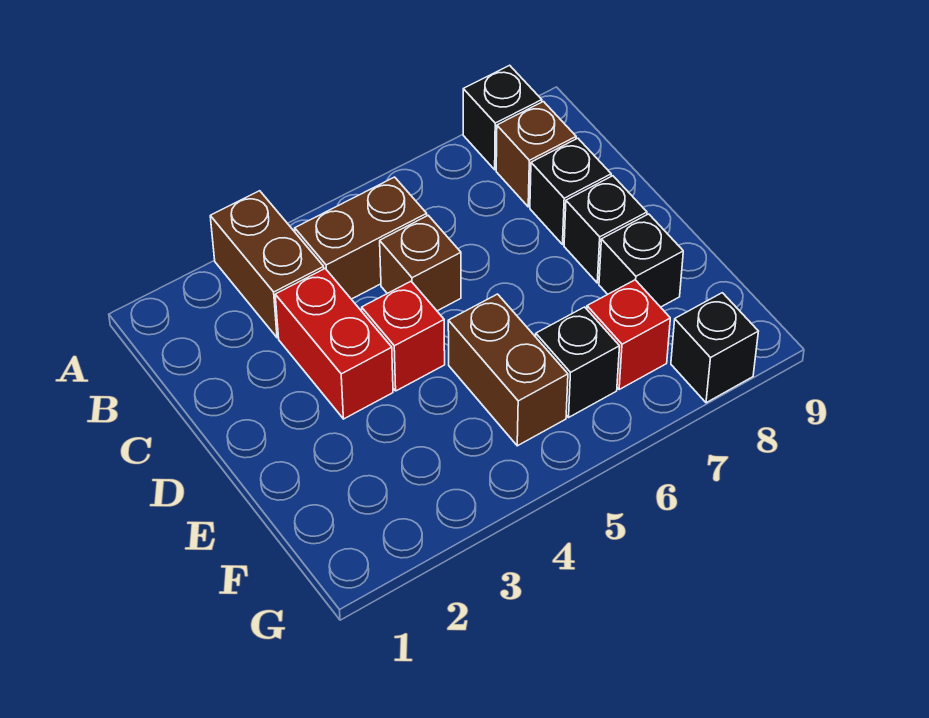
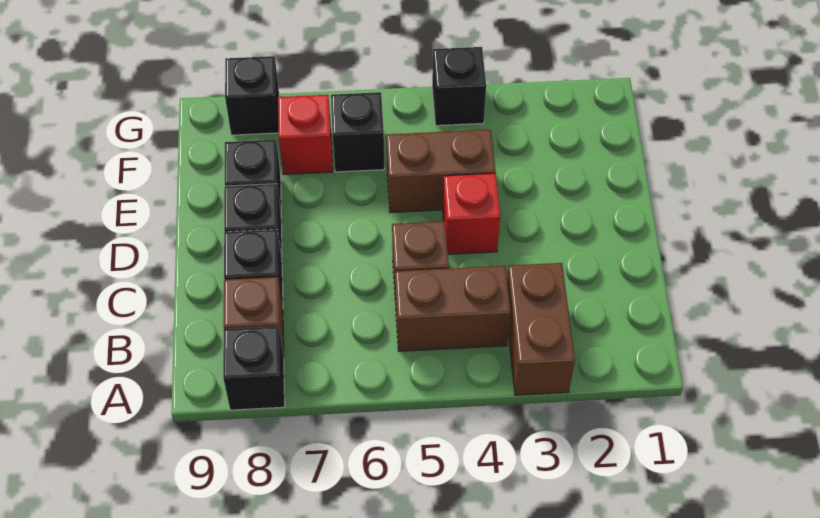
red brick C3:D3 level 1 -> none
brown brick E5:F5 level 1 -> brown brick E4:E5 level 1
none -> black brick G4 level 1

